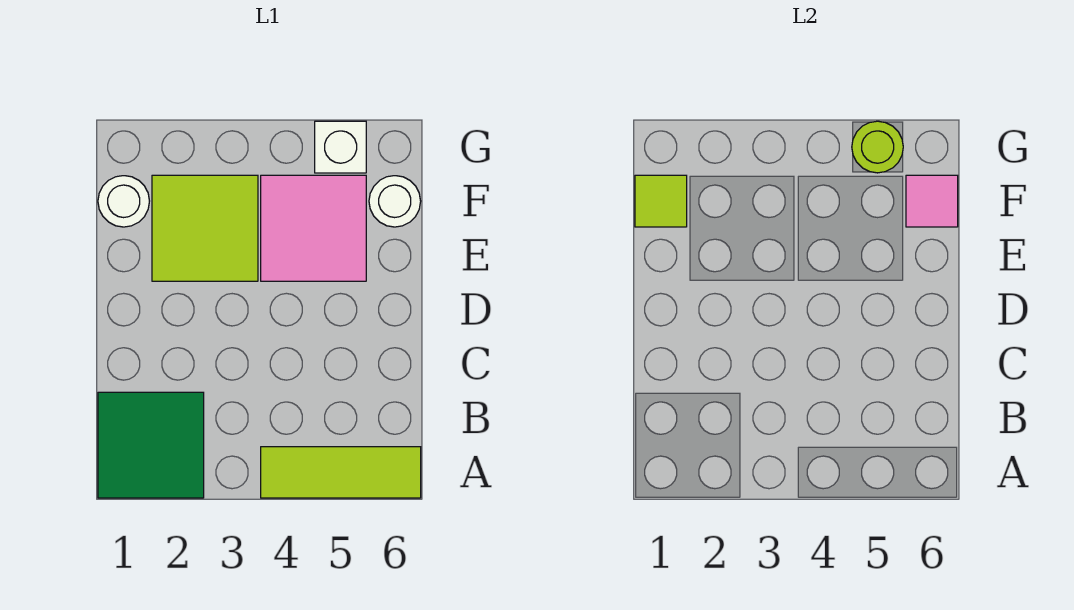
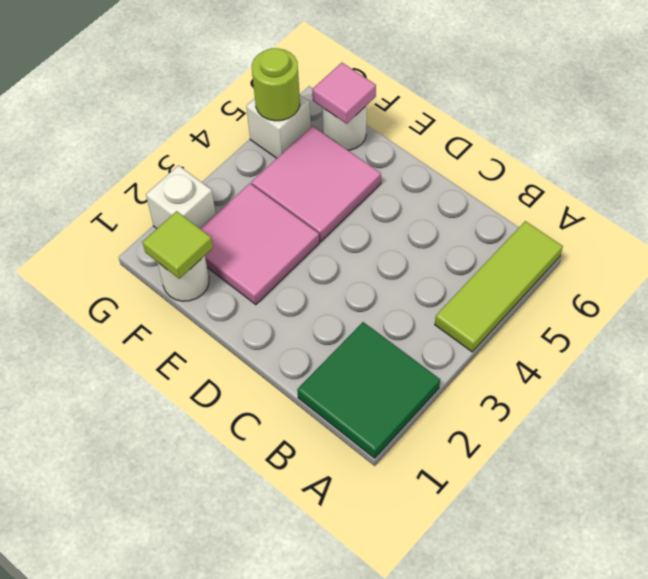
lime tile E2:F3 level 1 -> pink tile E2:F3 level 1
none -> white brick G2 level 1

